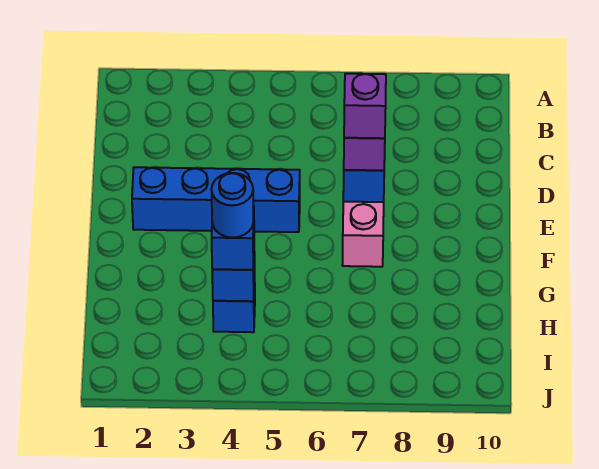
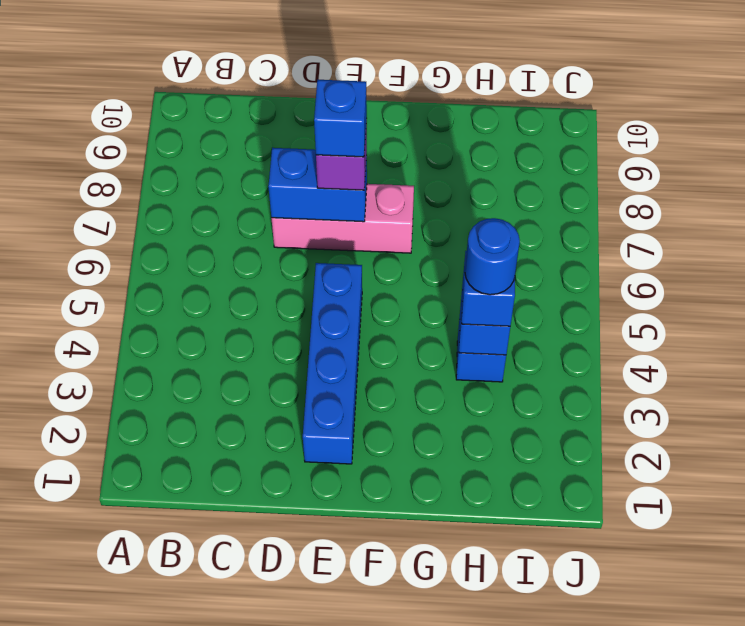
purple brick E7 level 4 -> blue brick E7 level 4

